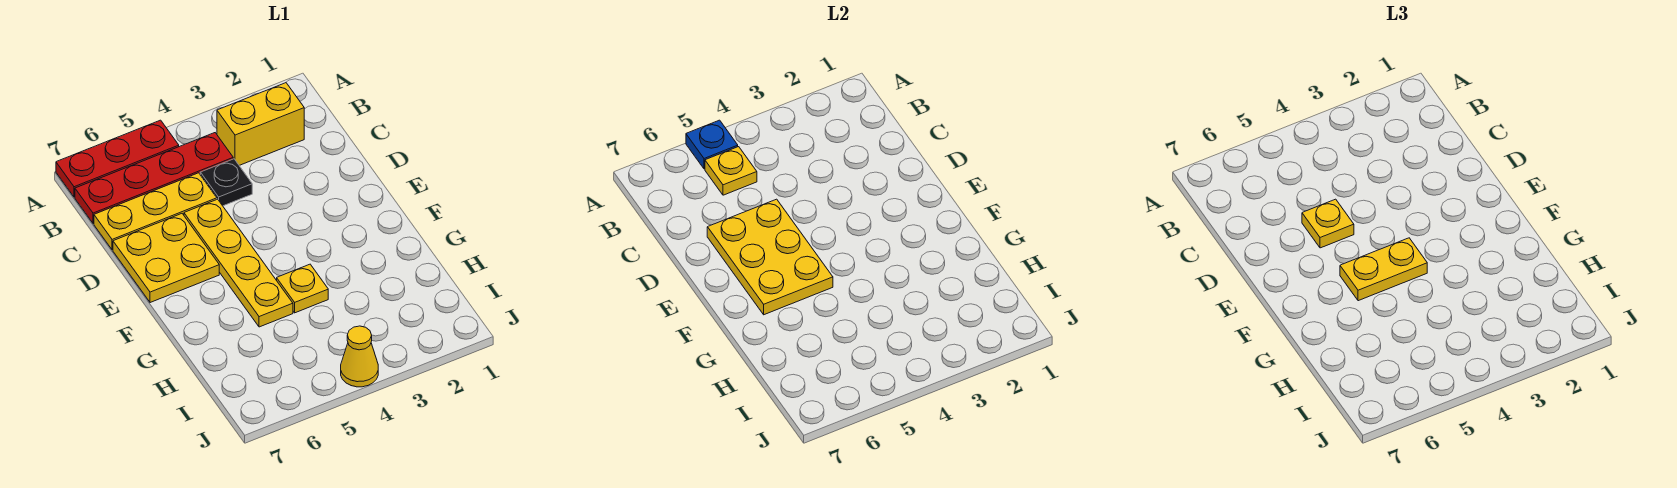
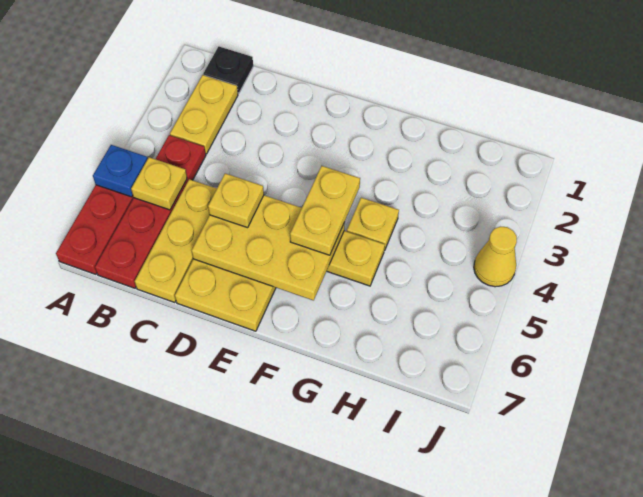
yellow brick B2:B3 level 1 -> yellow plate B2:B3 level 1
black plate C4 level 1 -> black plate B1 level 1

